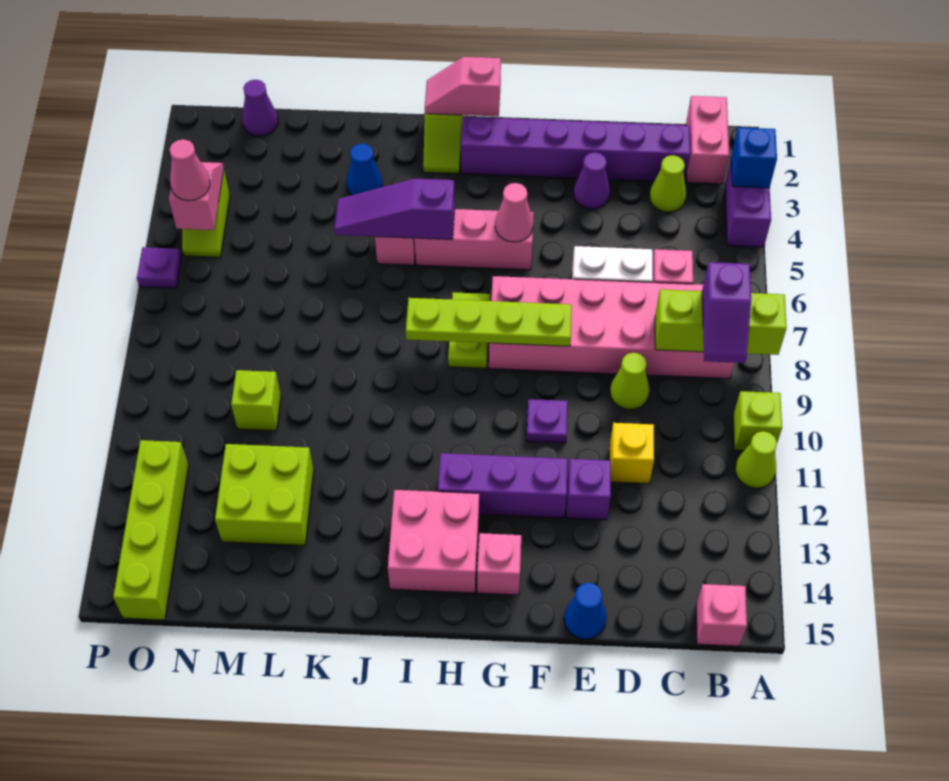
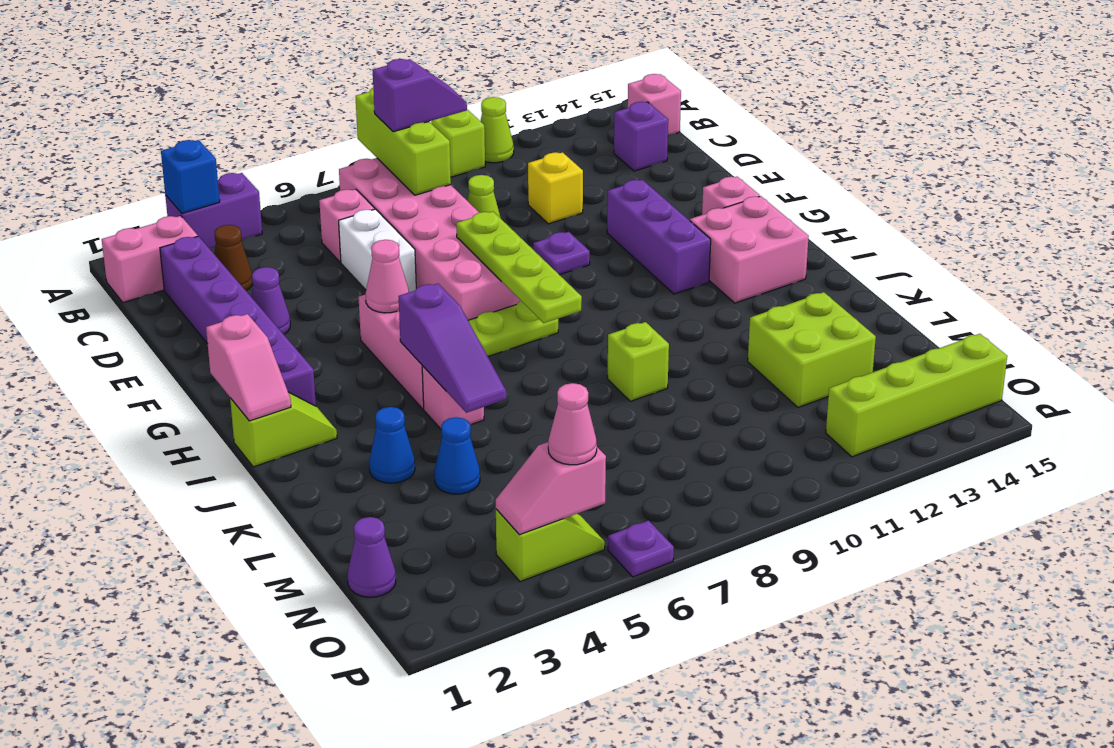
lime cone C3 level 1 -> brown cone C3 level 1
purple brick E12 level 1 -> purple brick C14 level 1
blue cone E15 level 1 -> blue cone L4 level 1
lime brick M10 level 1 -> lime brick K9 level 1

